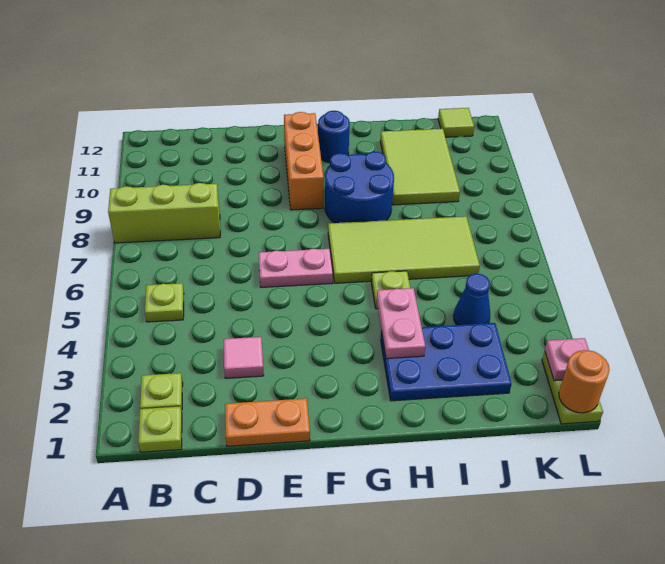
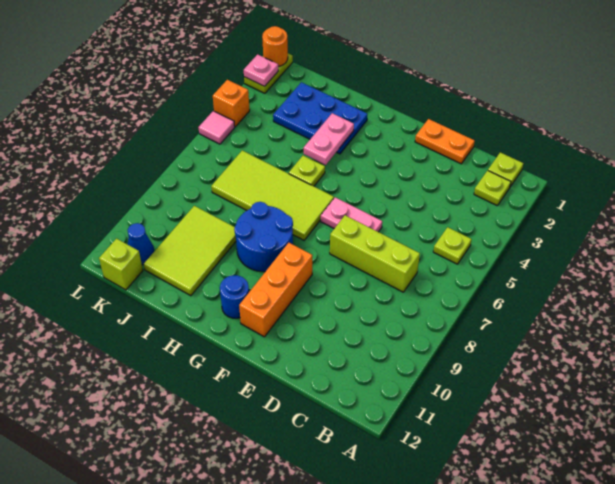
lime brick A8:C8 level 1 -> lime brick C7:E7 level 1
pink tile D3 level 1 -> pink tile L5 level 1
blue cone J4 level 1 -> blue cone K11 level 1
lime tile K12 level 1 -> lime brick K12 level 1
none -> orange brick L4 level 1

